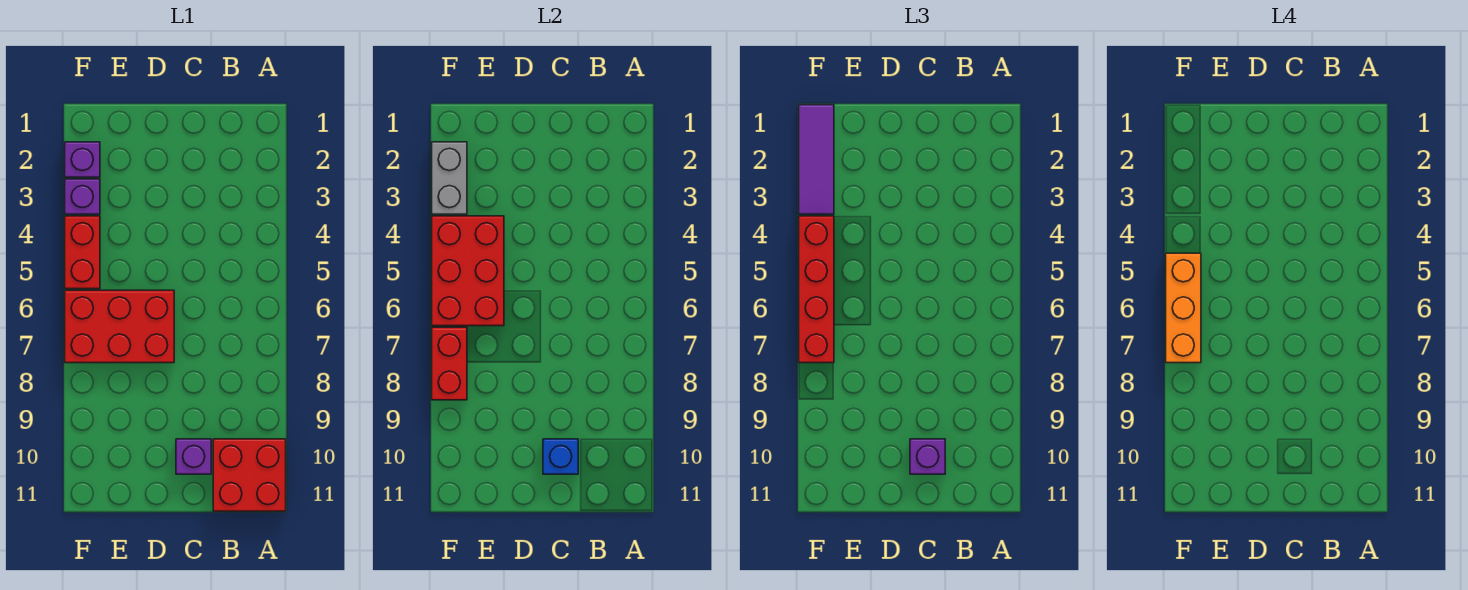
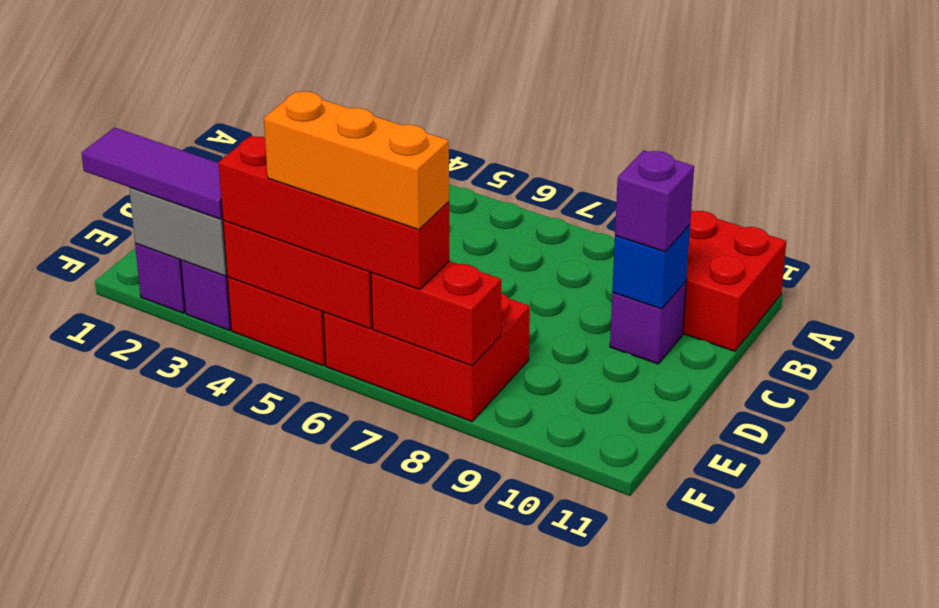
red brick D6:F7 level 1 -> red brick E6:F8 level 1

